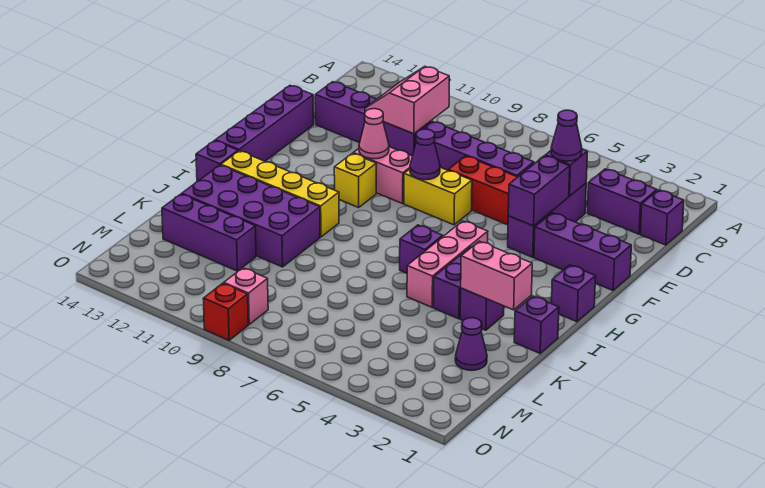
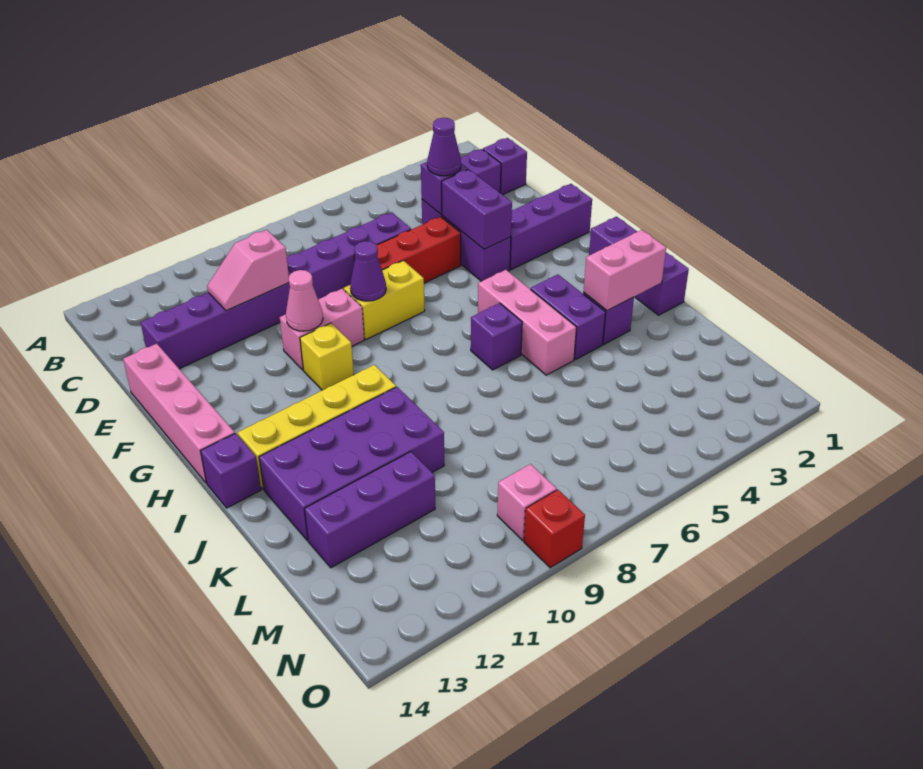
pink slope C10:D11 level 2 top 10 -> pink slope D10:D11 level 2 top 10
purple brick E14:H14 level 1 -> pink brick E14:H14 level 1
purple cone L2 level 1 -> none

